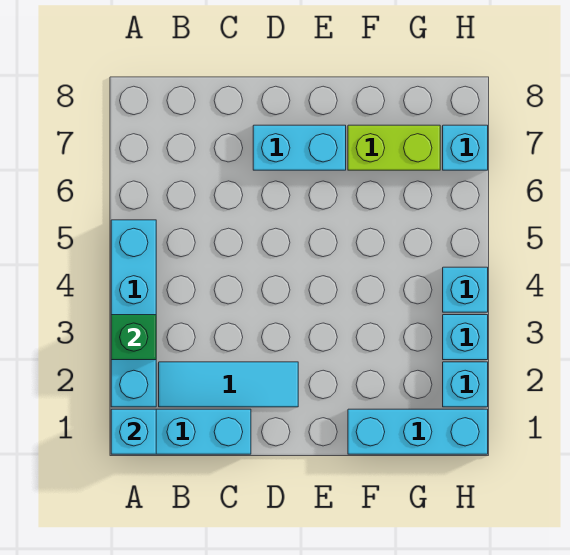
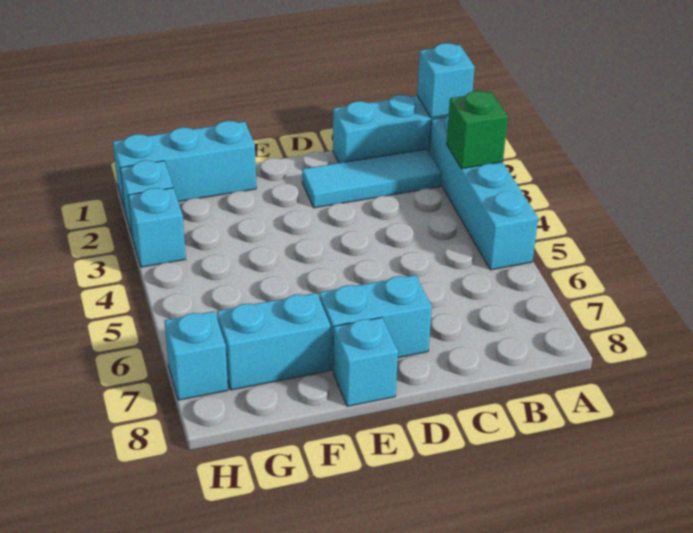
lime brick F7:G7 level 1 -> cyan brick F7:G7 level 1
cyan brick H4 level 1 -> cyan brick E8 level 1

